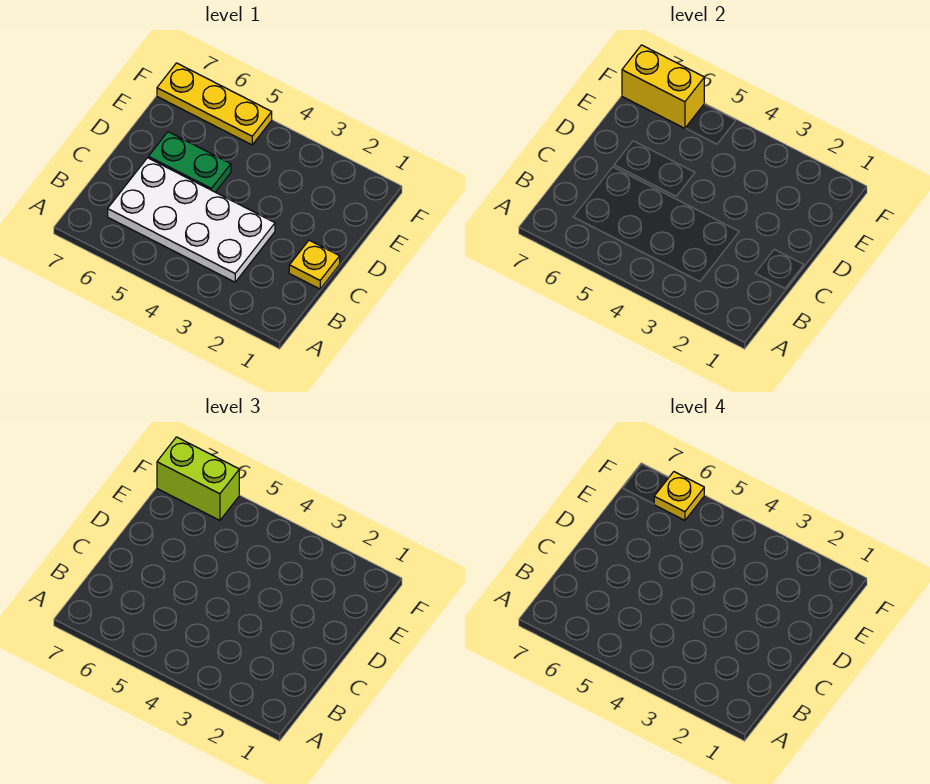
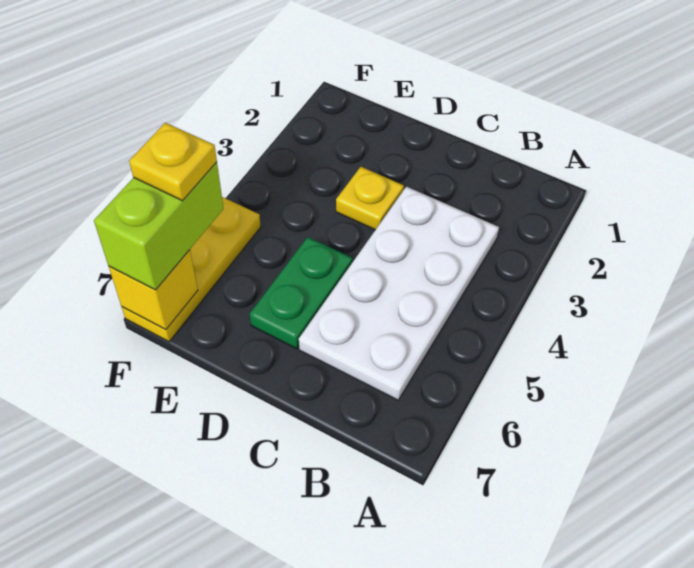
yellow plate C1 level 1 -> yellow plate D3 level 1
yellow brick F6:F7 level 2 -> yellow brick F7 level 2

